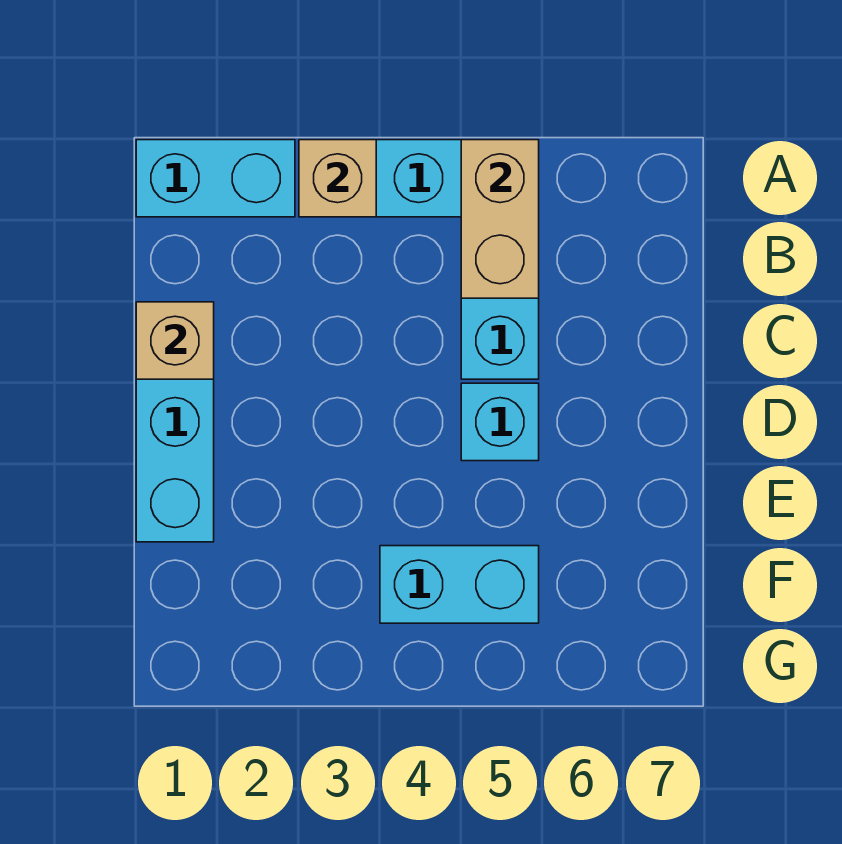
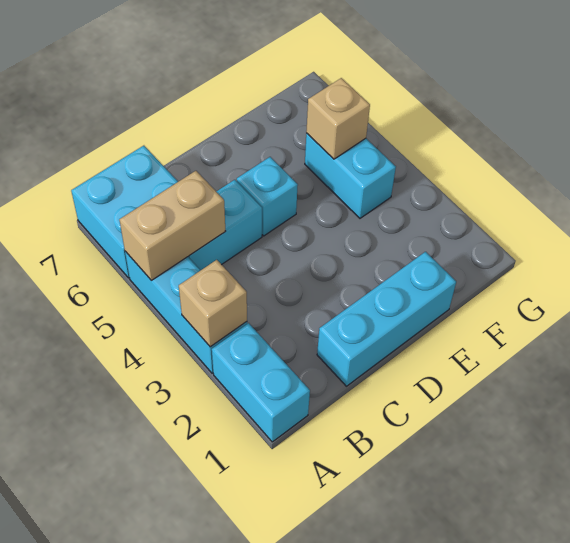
none -> cyan brick A6:B7 level 1
tan brick C1 level 2 -> tan brick F5 level 2

